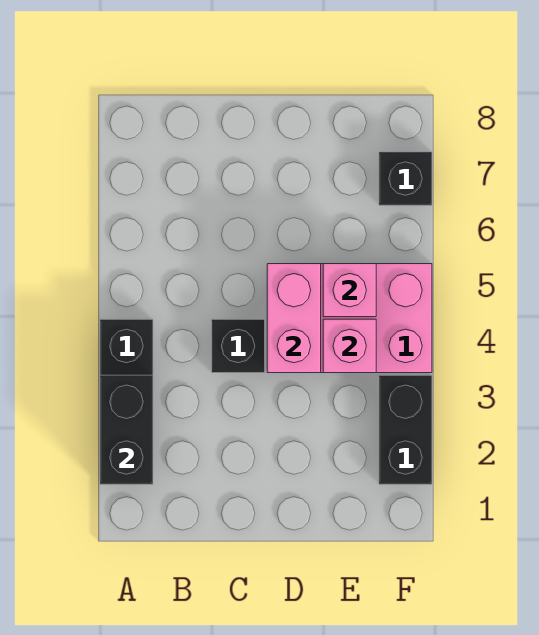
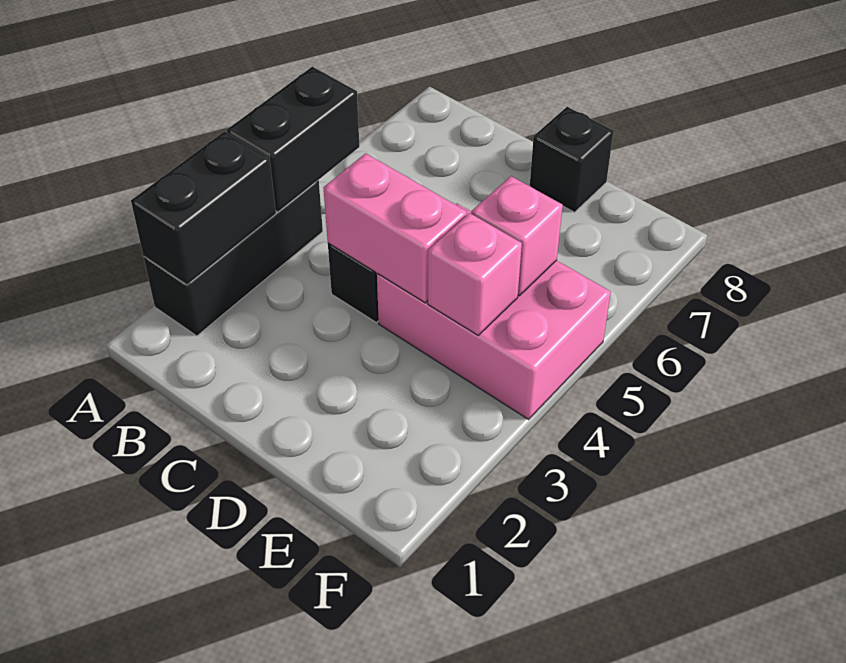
pink brick D4:D5 level 2 -> pink brick C4:D4 level 2
black brick F2:F3 level 1 -> black brick A4:A5 level 2
black brick F7 level 1 -> black brick D8 level 1

